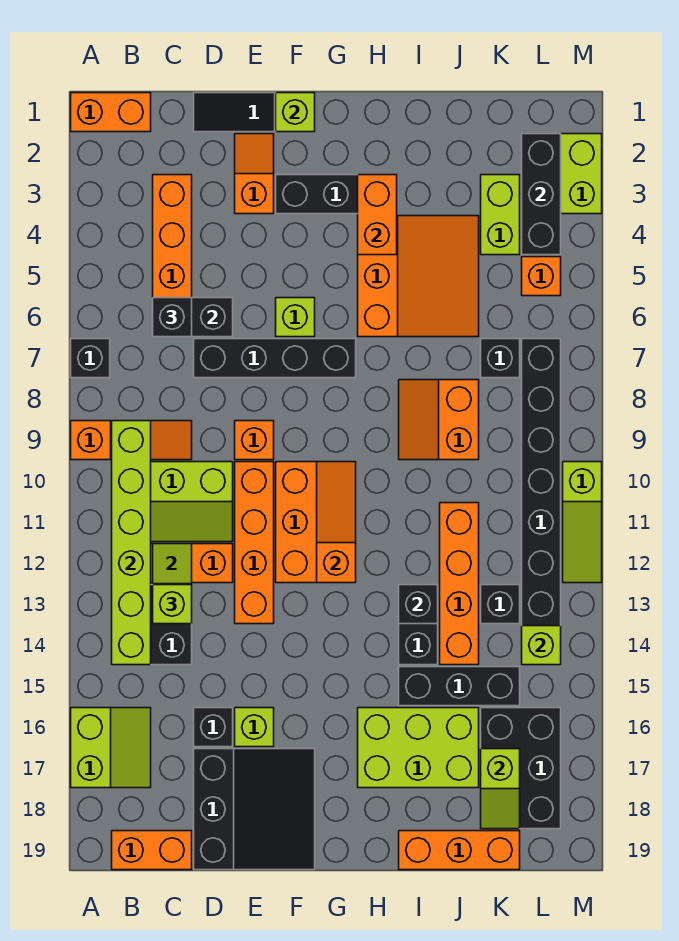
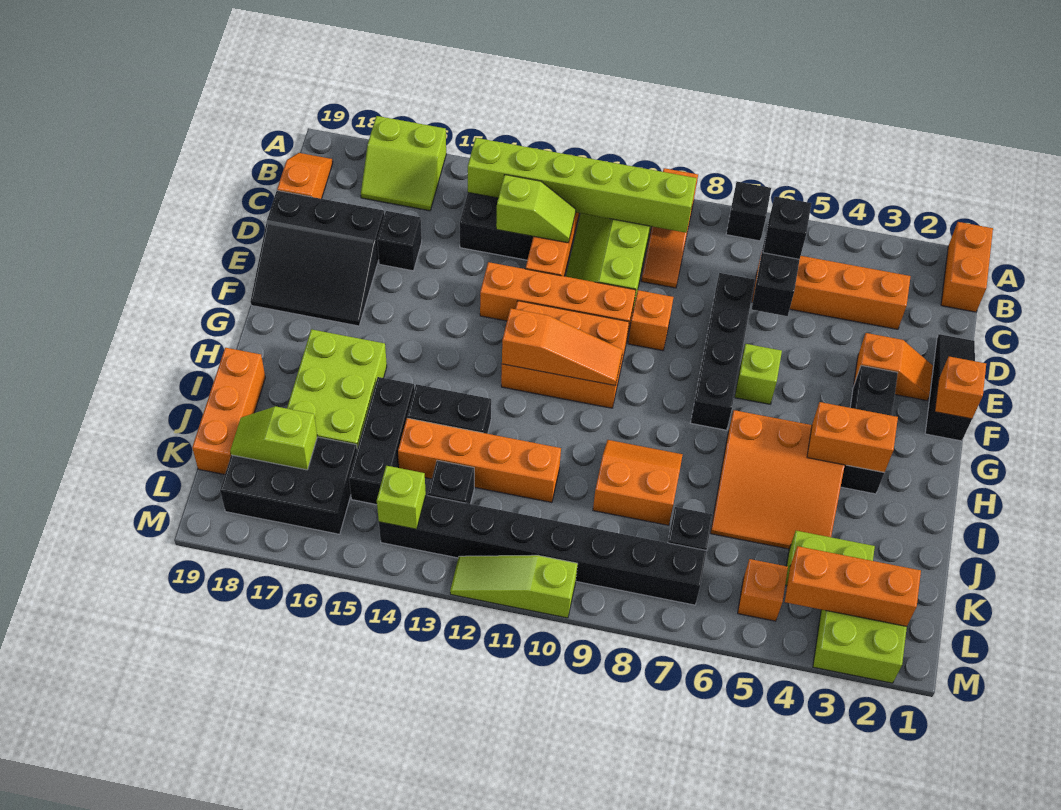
orange brick B19:C19 level 1 -> orange slope B19:C19 level 1 top C
lime brick C13 level 3 -> none
lime brick E16 level 1 -> none
lime brick F1 level 2 -> orange brick F1 level 2
black brick I13 level 2 -> none
black brick L2:L4 level 2 -> orange brick L2:L4 level 2

